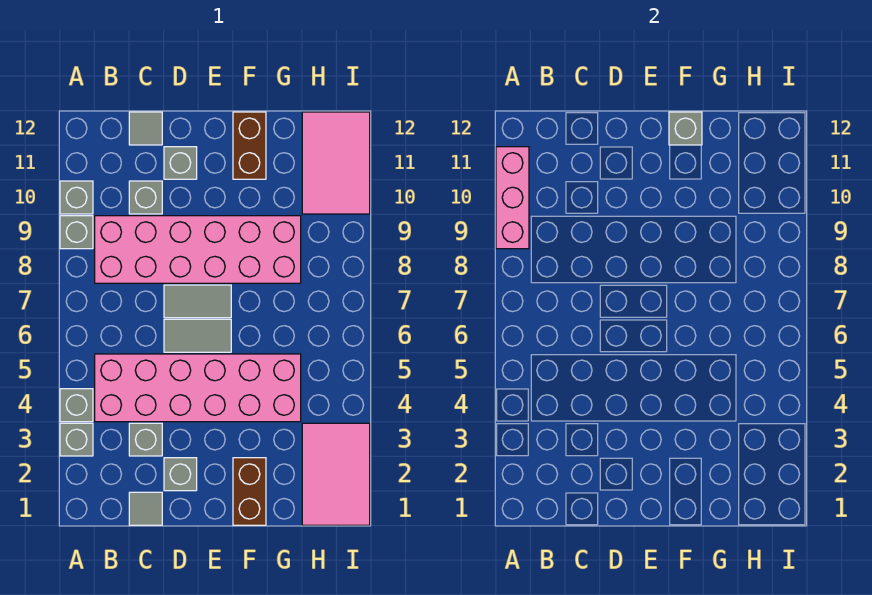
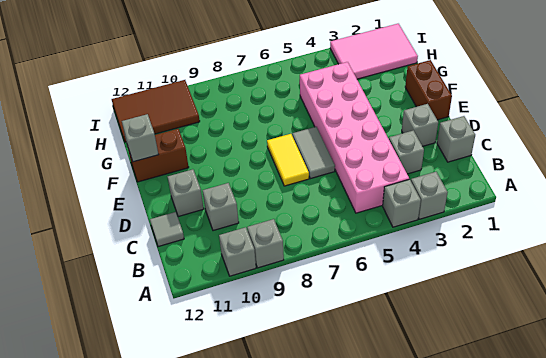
pink brick A9:A11 level 2 -> none
pink brick B8:G9 level 1 -> none
grey tile C1 level 1 -> grey brick C1 level 1
grey tile D7:E7 level 1 -> yellow tile D7:E7 level 1
brown brick F1:F2 level 1 -> brown brick E1:F1 level 1
pink tile H10:I12 level 1 -> brown tile H10:I12 level 1

